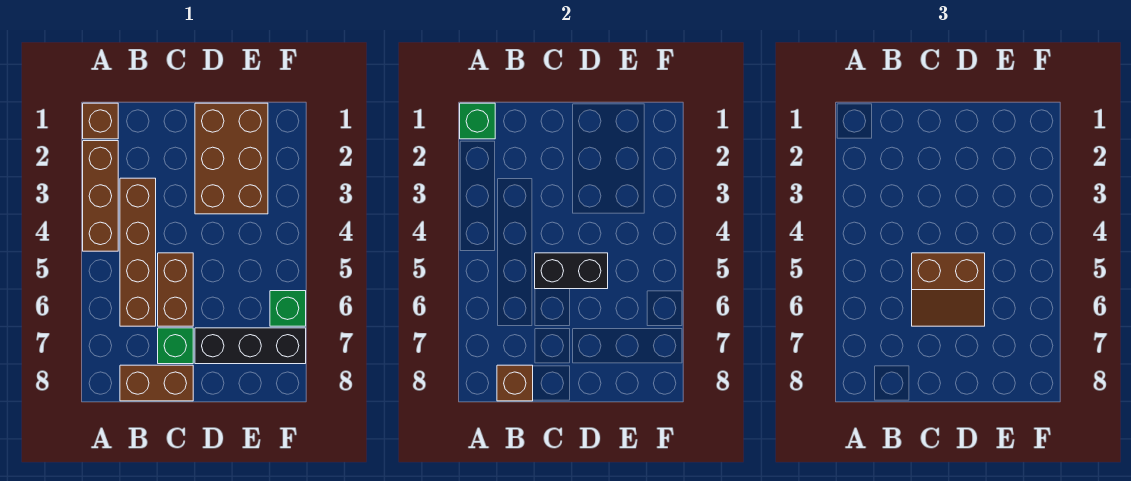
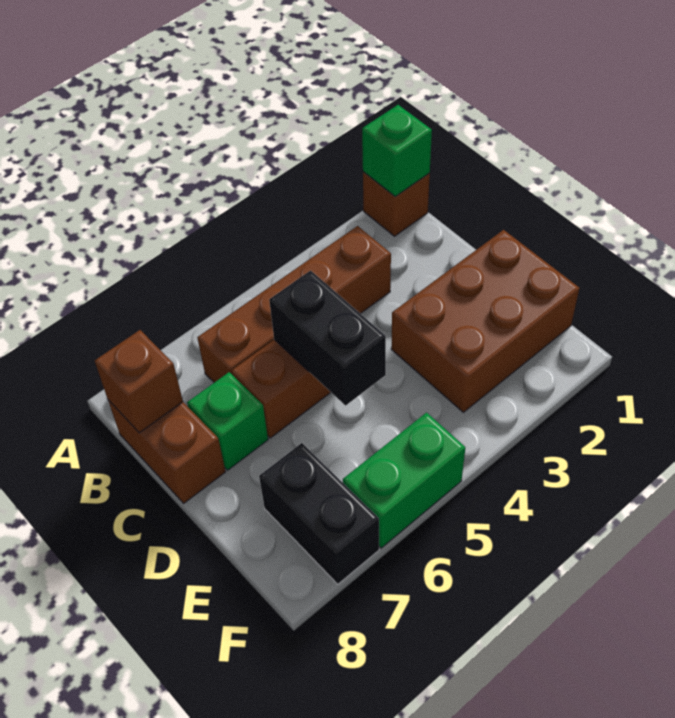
brown brick A2:A4 level 1 -> none
brown slope C5:D6 level 3 top 5 -> none
black brick D7:F7 level 1 -> black brick E7:F7 level 1
green brick F6 level 1 -> green brick F5:F6 level 1

